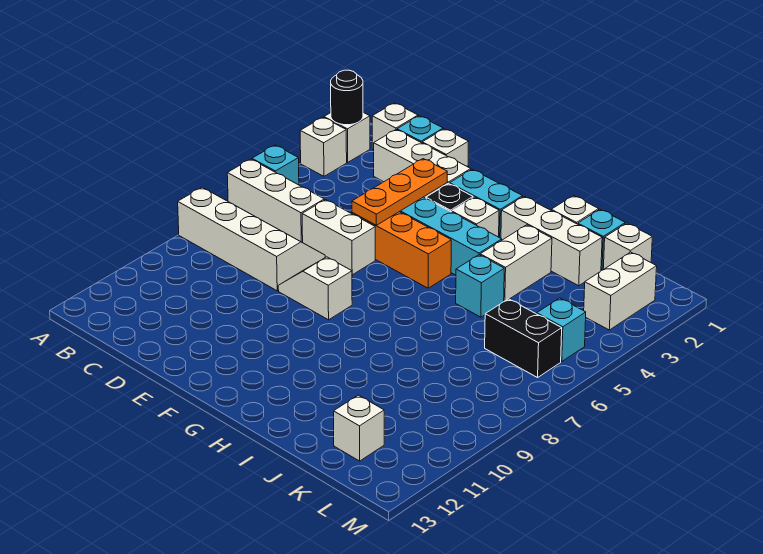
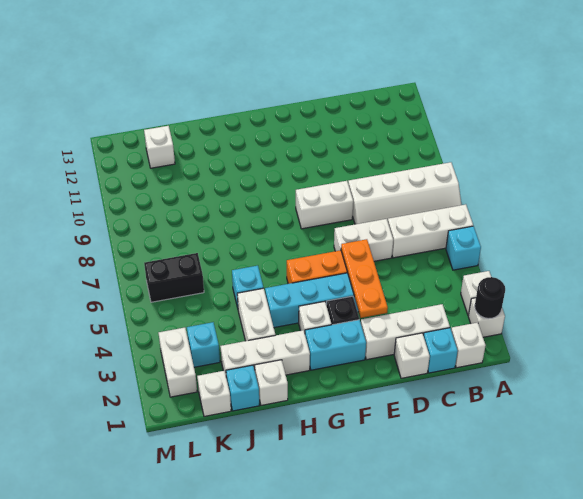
white slope E8:F8 level 1 top F -> white brick E8:F8 level 1
cyan brick L5 level 1 -> cyan brick K3 level 1

